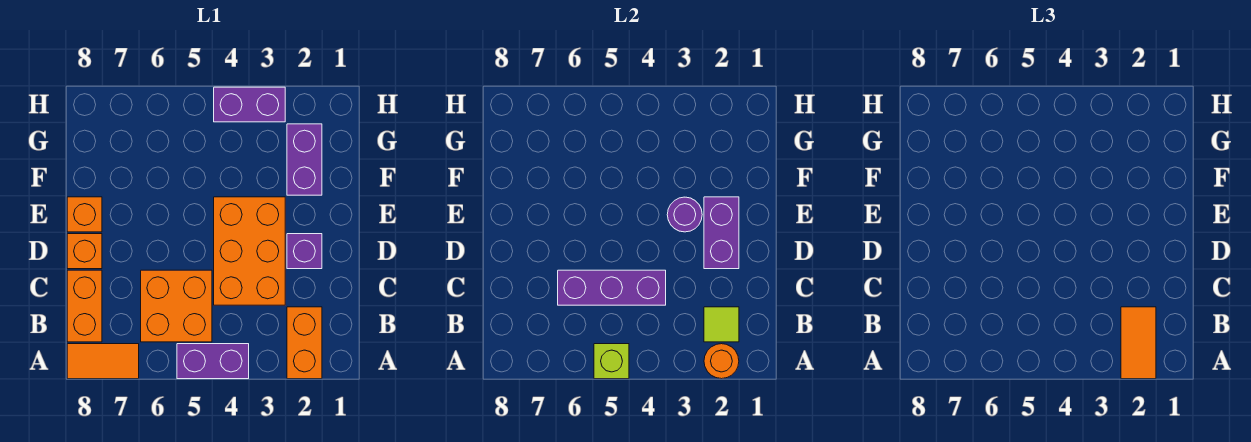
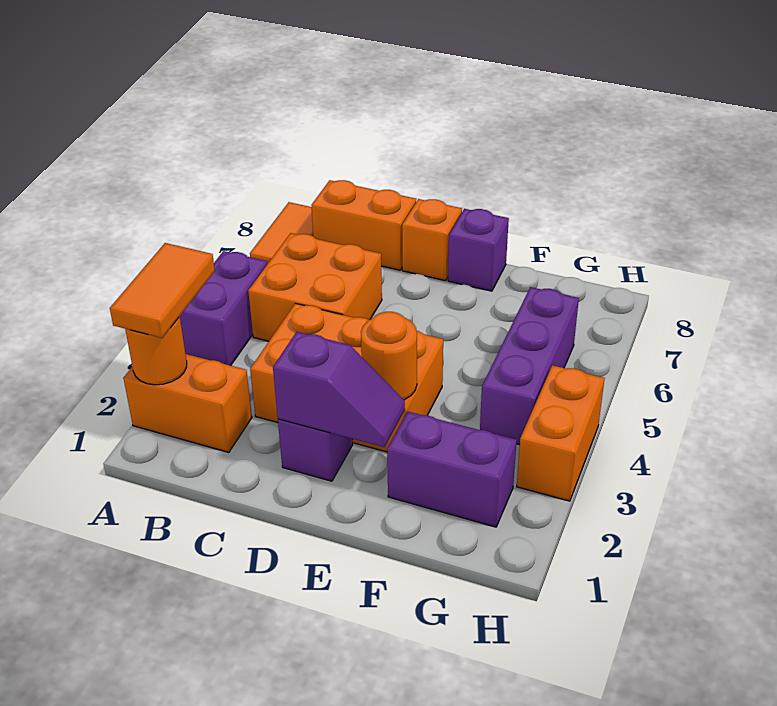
orange tile A2:B2 level 3 -> orange tile A2:A3 level 3
lime brick A5 level 2 -> none
lime tile B2 level 2 -> none
purple brick C4:C6 level 2 -> purple brick G4:G6 level 1
purple brick D2:E2 level 2 -> purple slope D2:E2 level 2 top D
purple round brick E3 level 2 -> orange round brick E3 level 2
orange brick E8 level 1 -> purple brick E8 level 1
purple brick H3:H4 level 1 -> orange brick H3:H4 level 1

